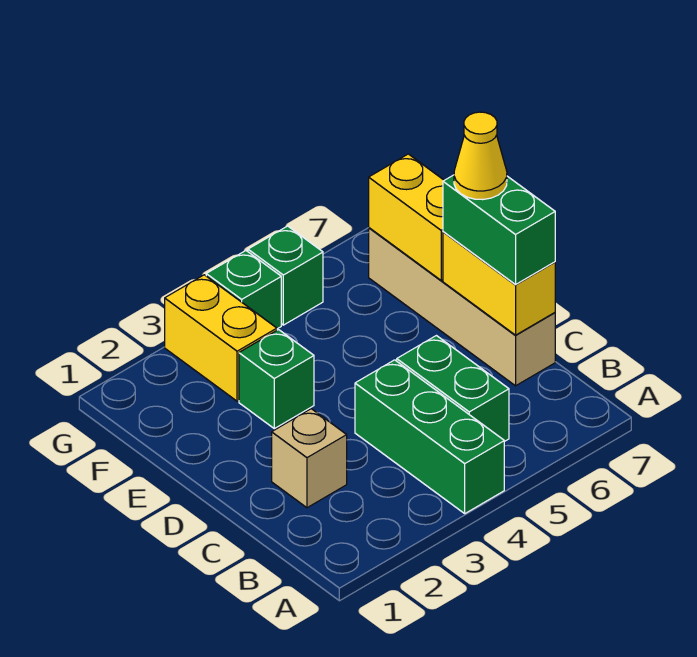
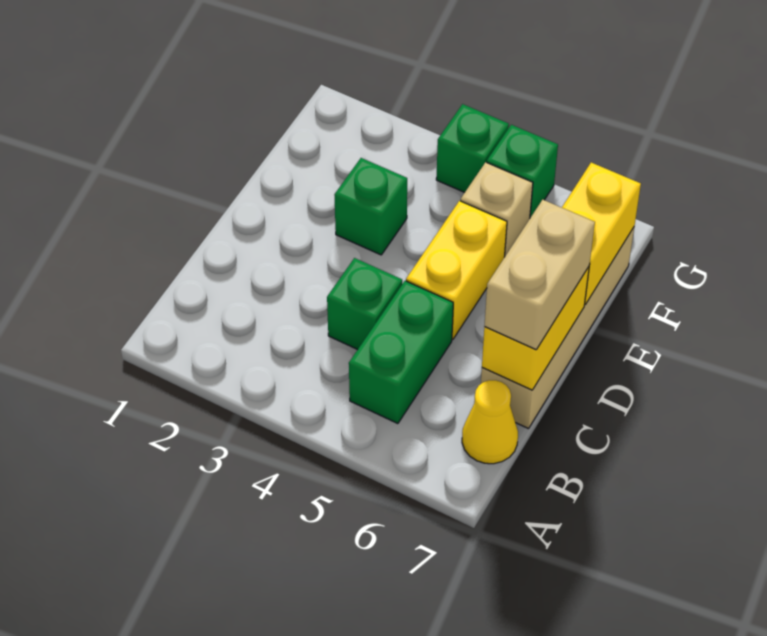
green brick A4:C4 level 1 -> green brick C4 level 1
tan brick C2 level 1 -> tan brick F5 level 1
green brick C7:D7 level 3 -> tan brick C7:D7 level 3
yellow cone D7 level 4 -> yellow cone B7 level 1
yellow brick F3:G3 level 1 -> yellow brick D5:E5 level 1

